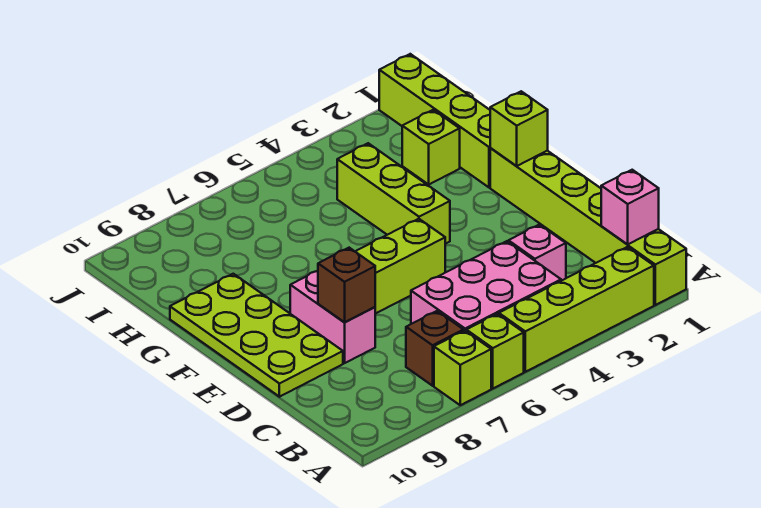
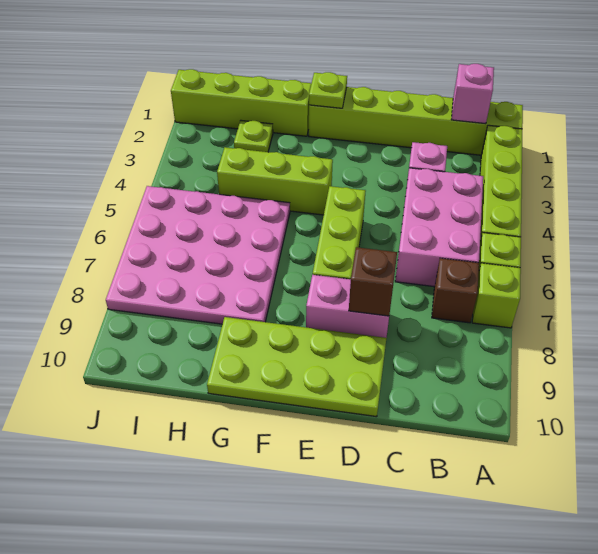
lime brick F1 level 2 -> lime plate F1 level 2
none -> pink plate G5:J8 level 1
lime brick H2 level 1 -> lime plate H2 level 1

